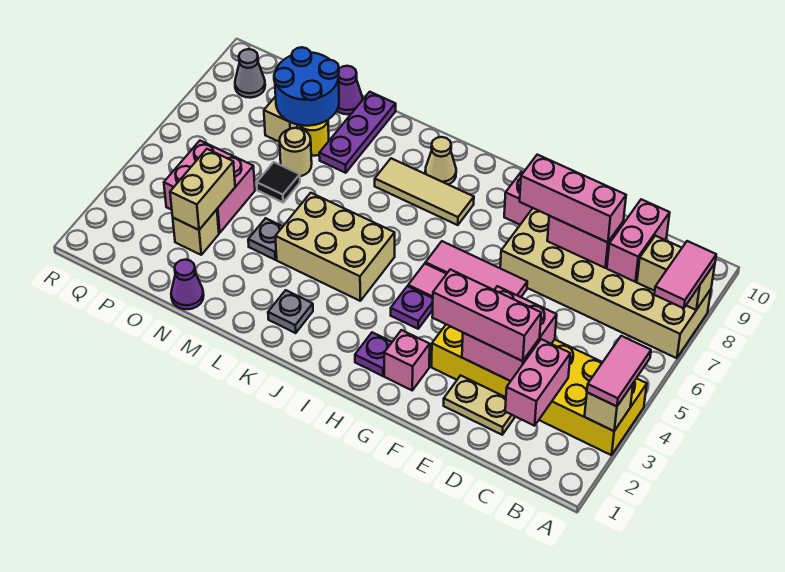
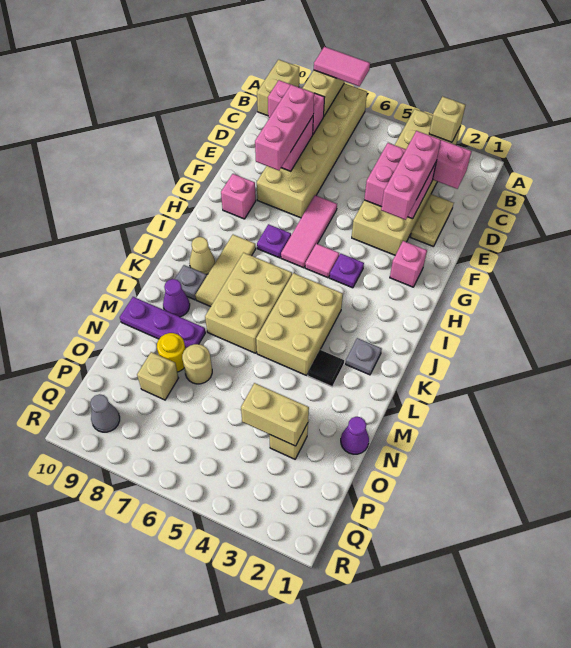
yellow brick A3:F4 level 1 -> tan brick A3:F4 level 1
pink tile A3:A4 level 3 -> none
none -> tan brick A10:B10 level 1
purple plate H2 level 1 -> purple plate H7 level 1
none -> tan brick J6:L7 level 1
grey plate M4 level 1 -> grey plate K9 level 1
black tile N6 level 1 -> black tile L3 level 1
blue round brick N8:O9 level 2 -> none
purple cone N10 level 1 -> purple cone L9 level 1
pink brick O4:P5 level 1 -> none

